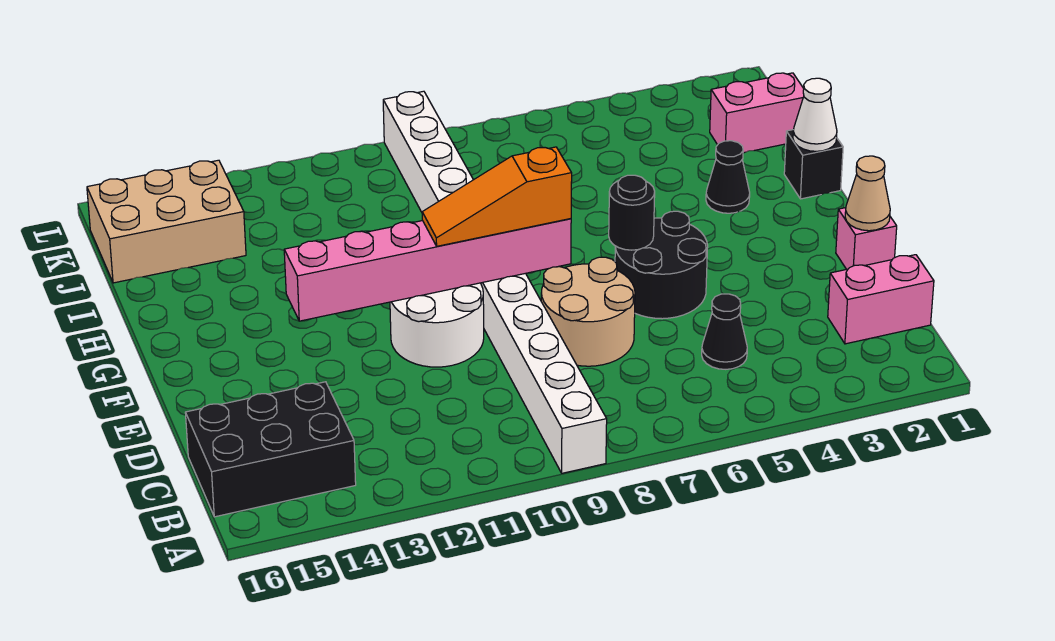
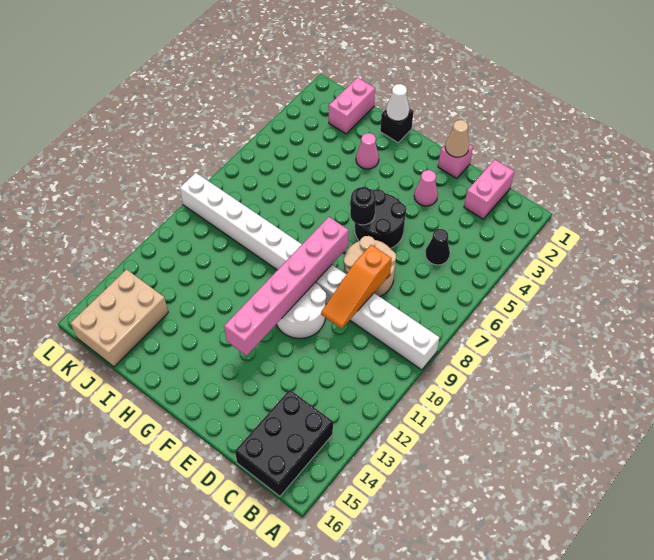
none -> pink cone E3 level 1
orange slope F8:F10 level 3 top 8 -> orange slope D8:D10 level 2 top 8
black cone H3 level 1 -> pink cone H3 level 1

